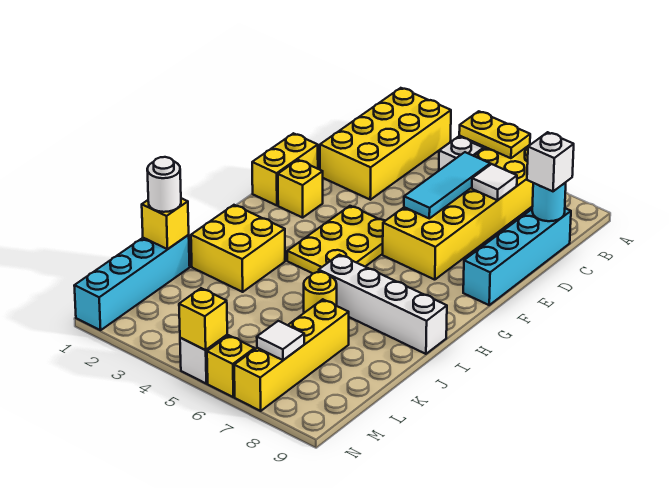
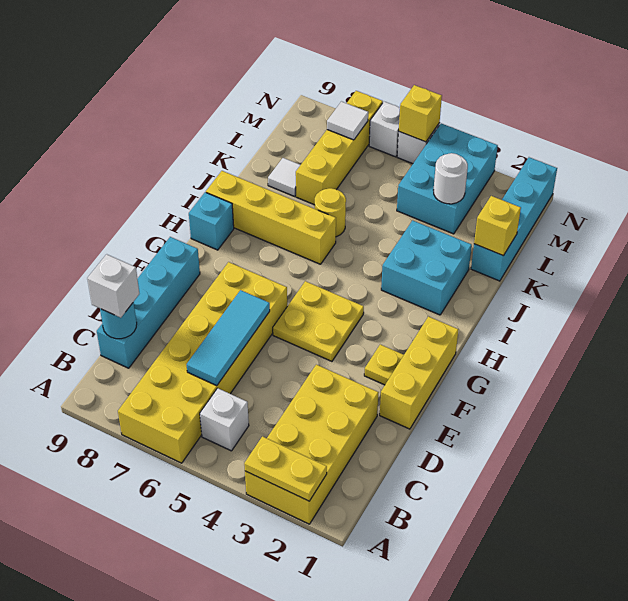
yellow plate A5:A6 level 2 -> yellow plate A2:A3 level 2
white tile C7 level 2 -> white tile K8 level 1
yellow brick E1:F1 level 1 -> yellow brick E1:G1 level 1
yellow brick F2 level 1 -> yellow plate F2 level 1
yellow plate F4:H5 level 1 -> yellow plate F4:G5 level 1
none -> cyan brick H9 level 1
yellow brick I2:J3 level 1 -> cyan brick I2:J3 level 1
white brick I6:I9 level 1 -> yellow brick I6:I9 level 1
white round brick K1 level 3 -> white round brick L3 level 2
none -> cyan brick L3:N4 level 1
yellow brick N6 level 1 -> white brick N6 level 1

